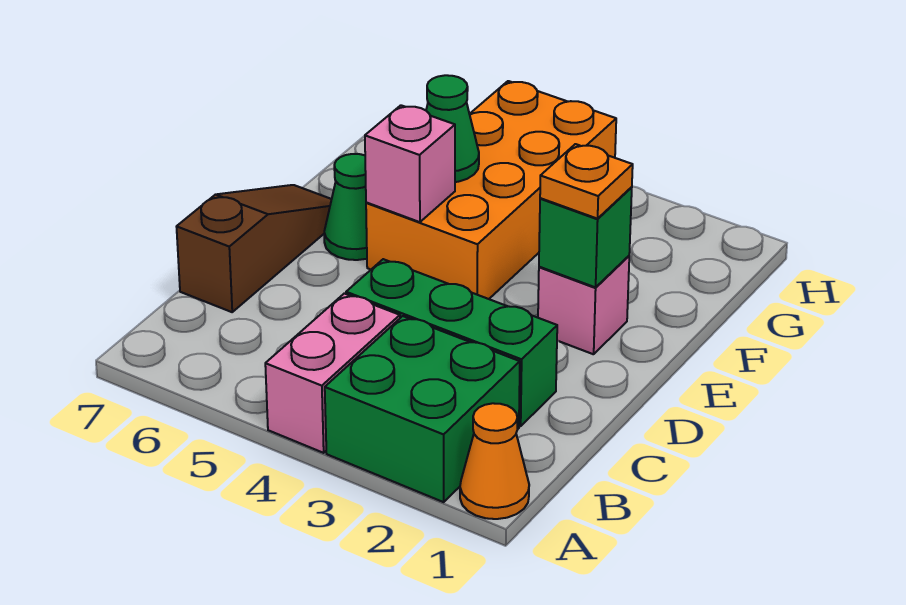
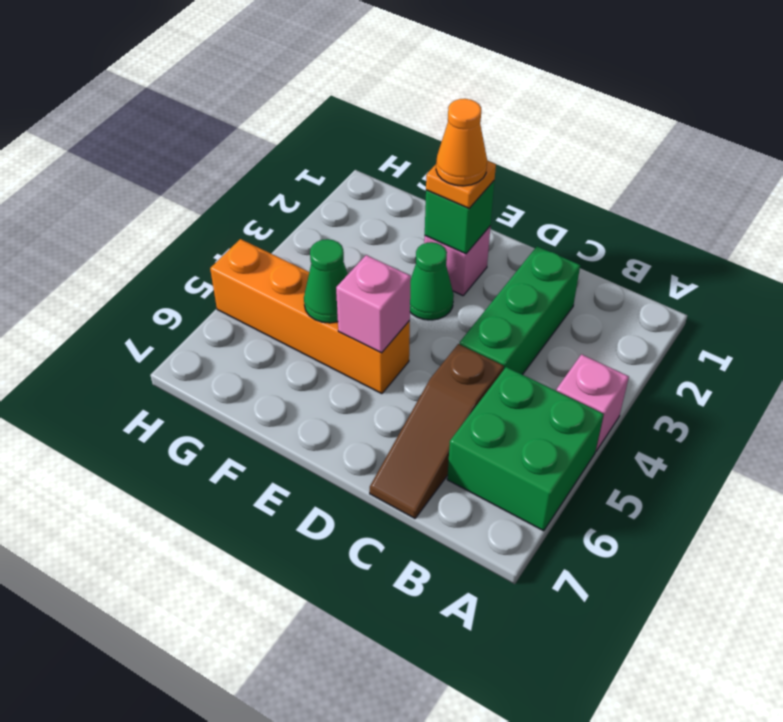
orange cone A1 level 1 -> orange cone E2 level 4
green brick A2:B3 level 1 -> green brick A5:B6 level 1
pink brick A4:B4 level 1 -> pink brick A4 level 1
brown slope C7:E7 level 1 top C -> brown slope C5:C7 level 1 top 5
orange brick E4:H5 level 1 -> orange brick E5:H5 level 1
green cone E6 level 1 -> green cone E3 level 1

